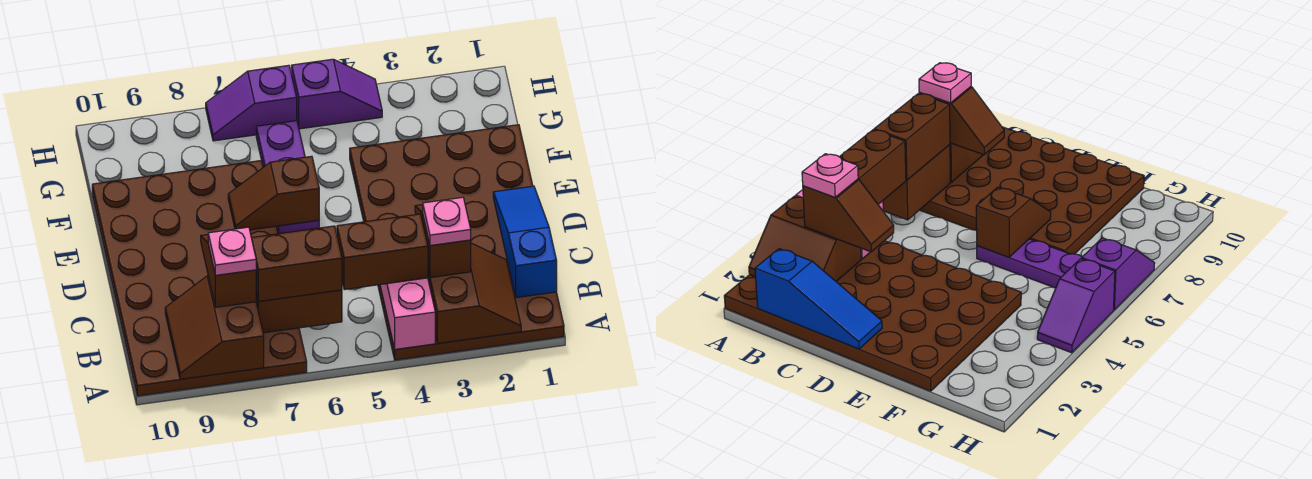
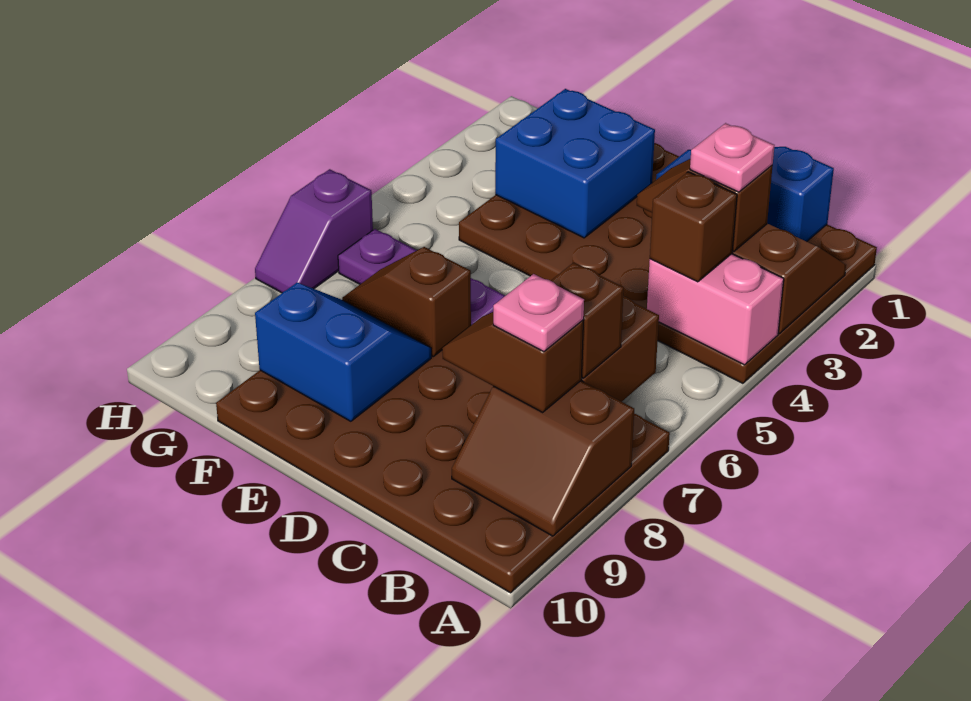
brown brick B4:B5 level 3 -> brown brick B4 level 3
brown brick B6:B7 level 3 -> brown brick B7 level 3
none -> blue brick E2:F3 level 2
brown slope E6:E7 level 2 top 6 -> brown slope E7:F7 level 2 top E
none -> blue slope E8:F9 level 2 top 9
purple slope H4:H5 level 1 top 5 -> none

